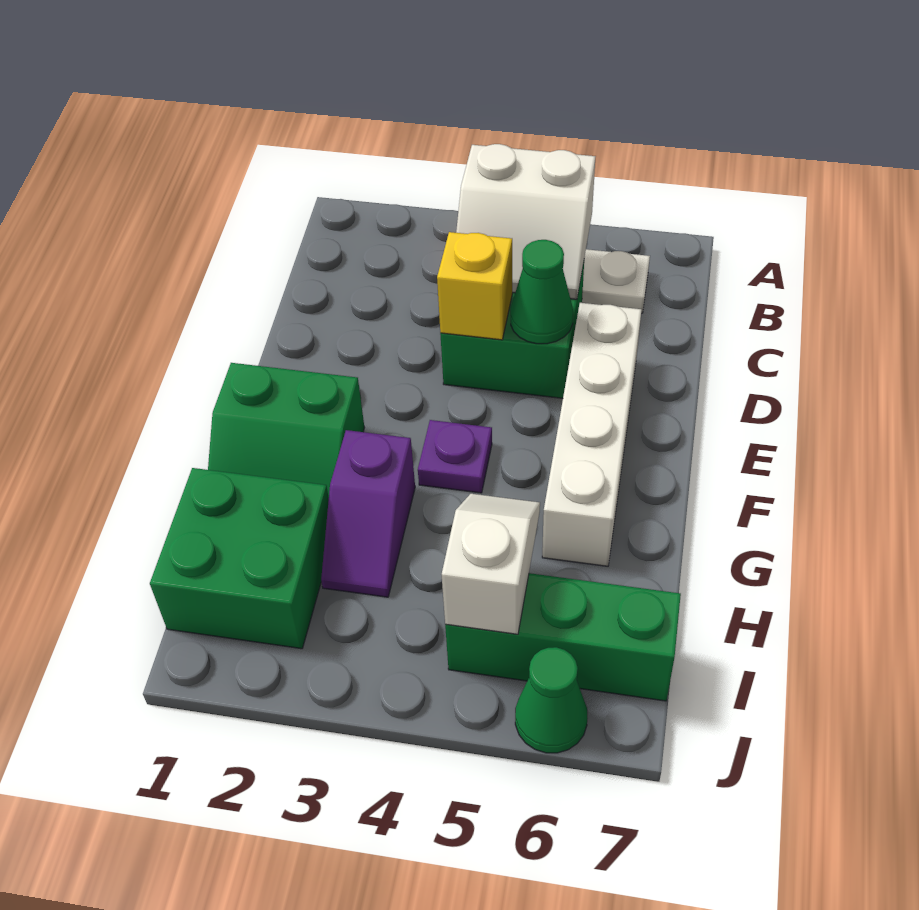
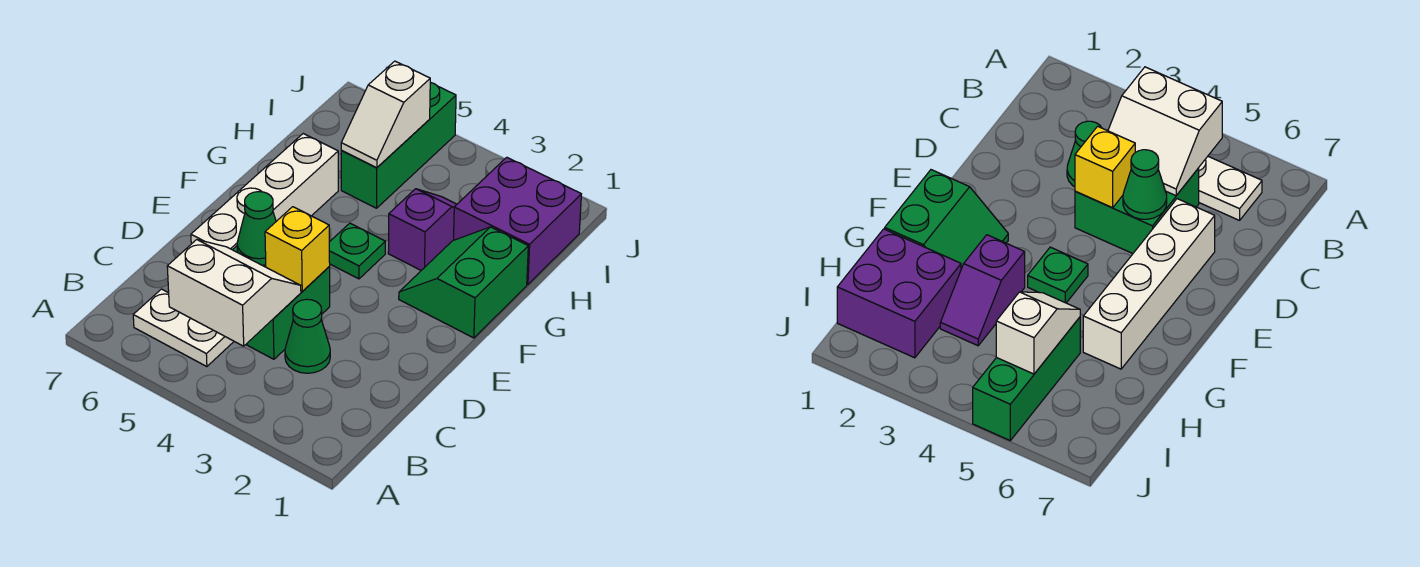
green slope F1:G2 level 1 top F -> green slope F1:G2 level 1 top 1
purple plate F4 level 1 -> green plate F4 level 1
green brick H1:I2 level 1 -> purple brick H1:I2 level 1
green brick I5:I7 level 1 -> green brick H5:J5 level 1
green cone J6 level 1 -> green cone C3 level 1

